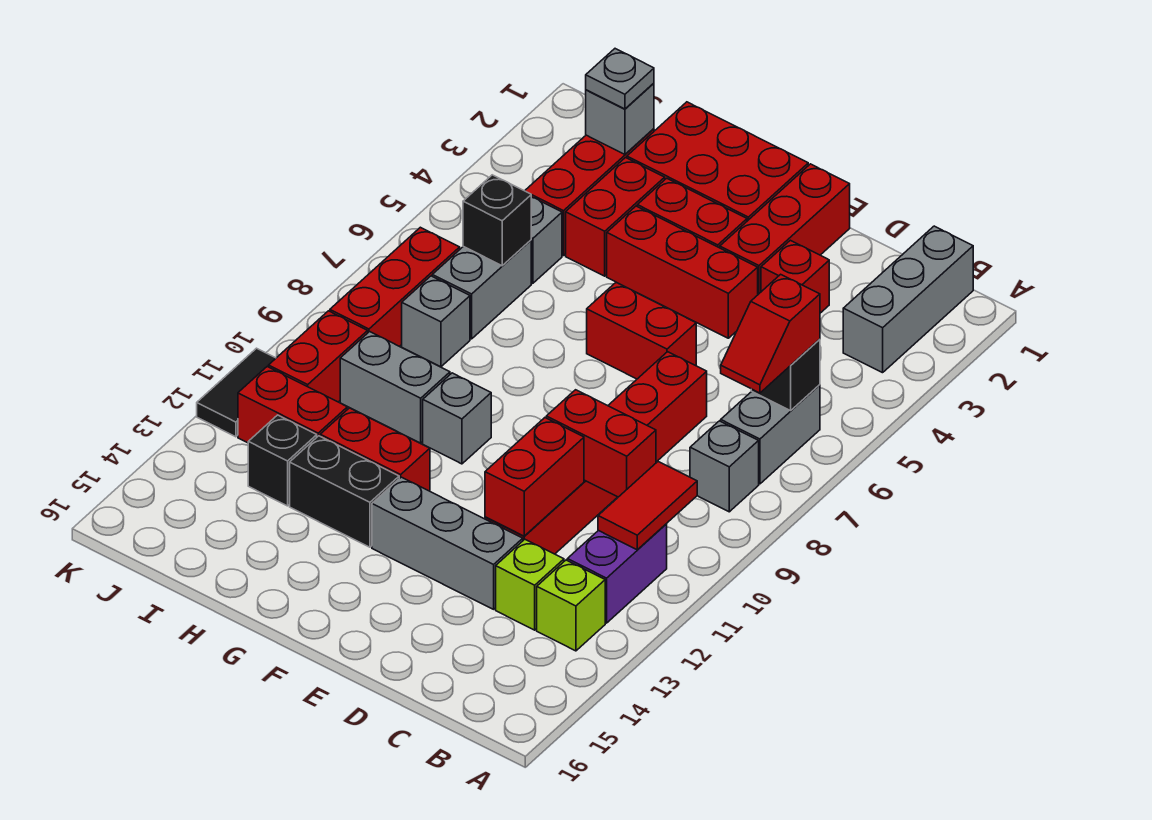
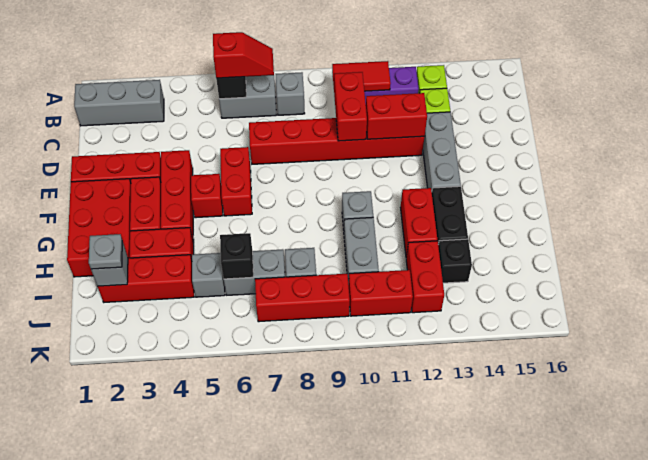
red brick D3 level 1 -> red brick F5 level 1
black tile K11:K12 level 1 -> none

